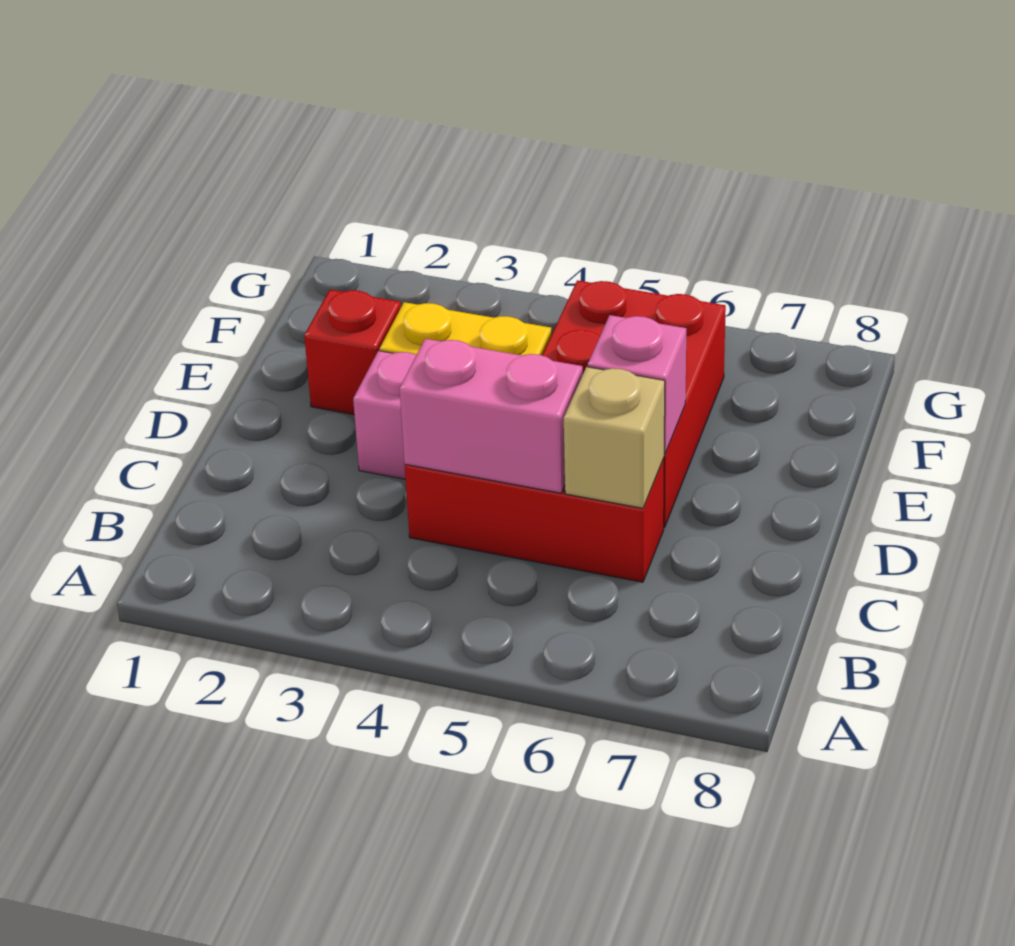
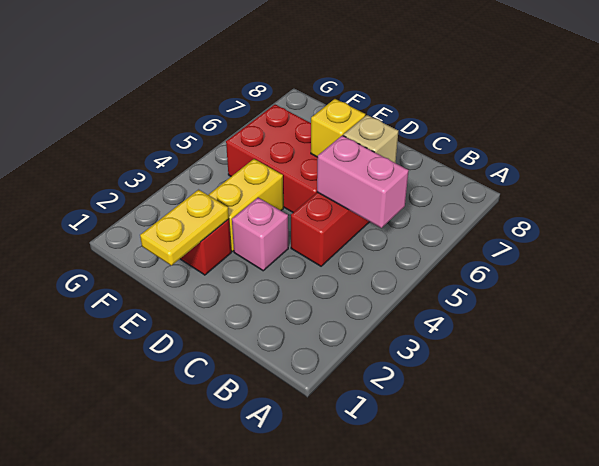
pink brick C4:C5 level 2 -> pink brick B5:C5 level 2
pink brick D6 level 2 -> yellow brick D6 level 2
none -> yellow plate E1:E2 level 2

